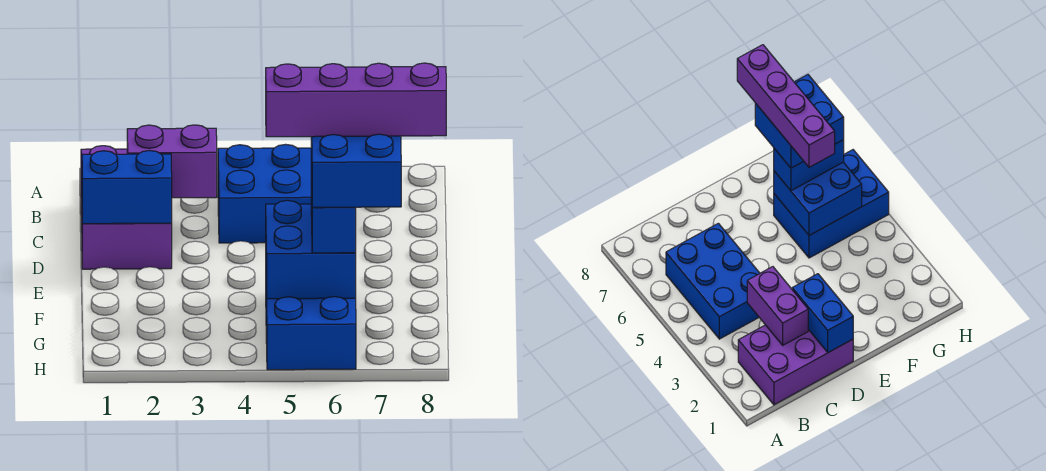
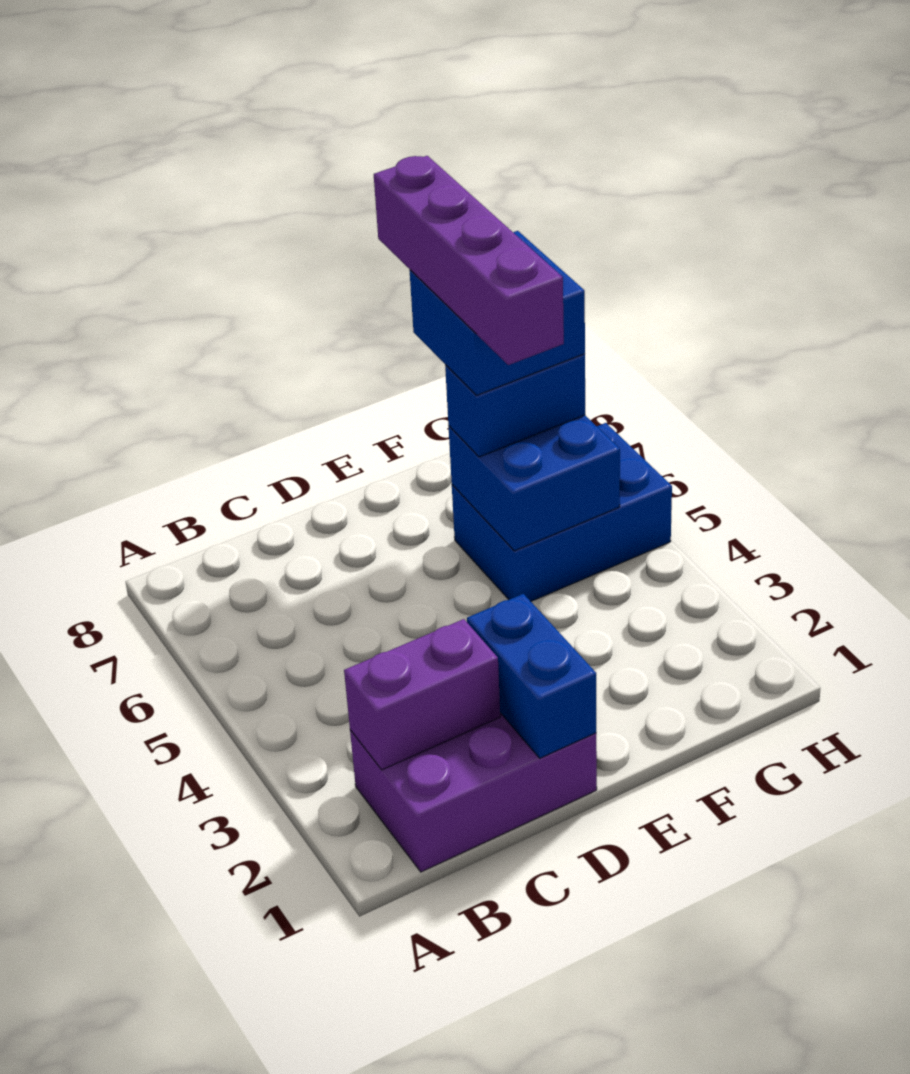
blue brick B4:C6 level 1 -> none
purple brick C2:C3 level 2 -> purple brick B2:C2 level 2

